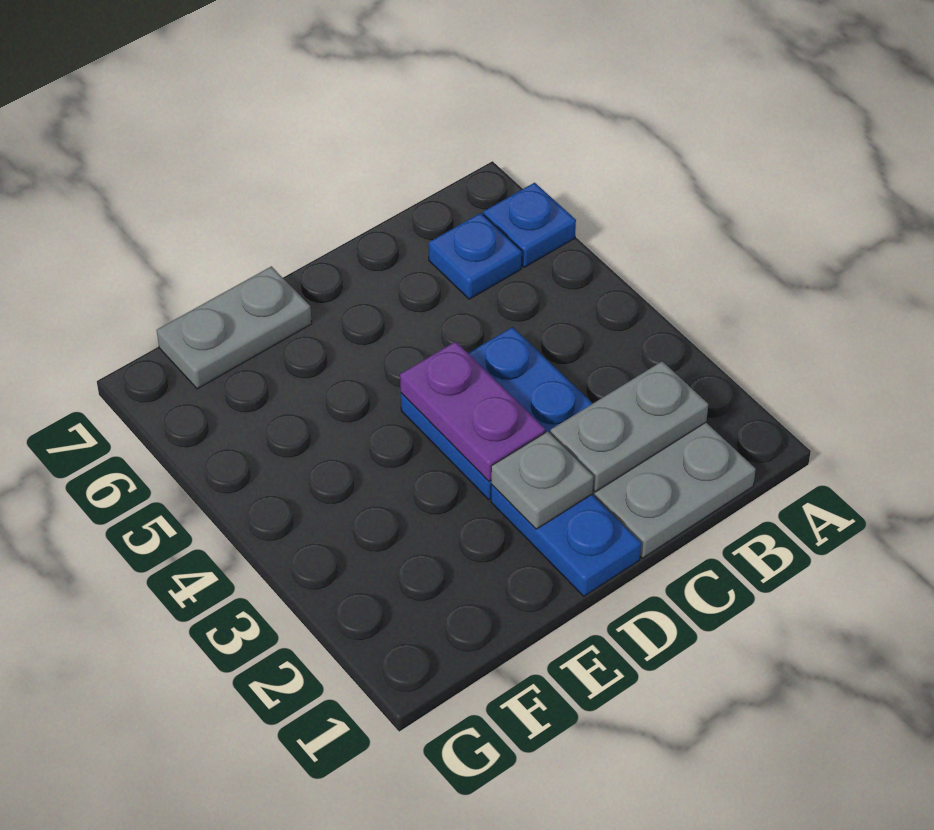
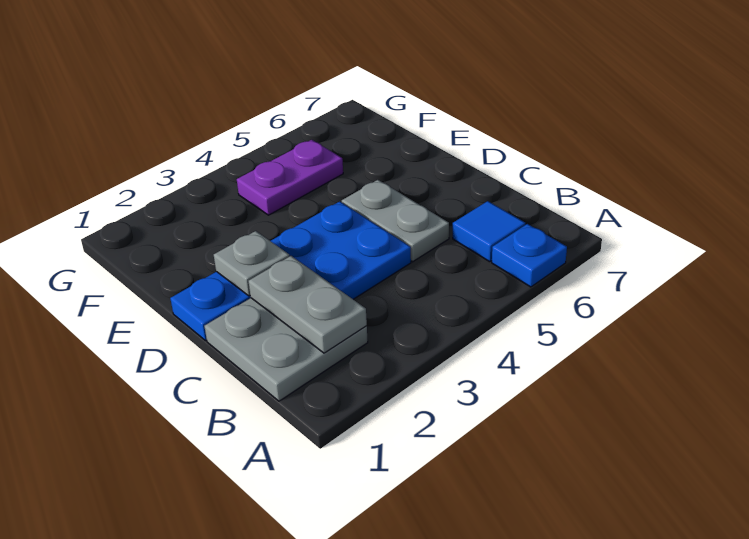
blue plate B6 level 1 -> blue tile B6 level 1
purple plate D3:D4 level 2 -> purple plate F4:F5 level 1
grey plate E7:F7 level 1 -> grey plate C5:D5 level 1

